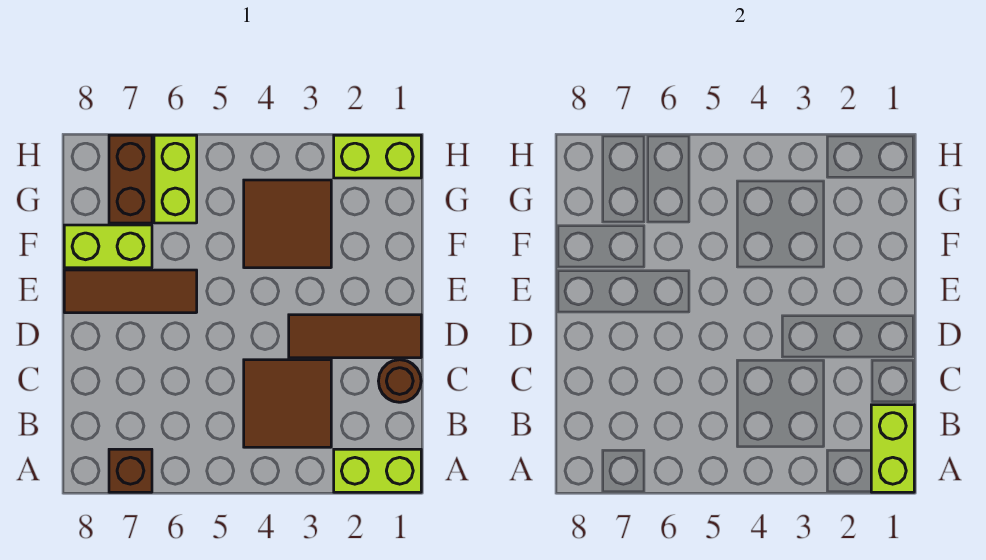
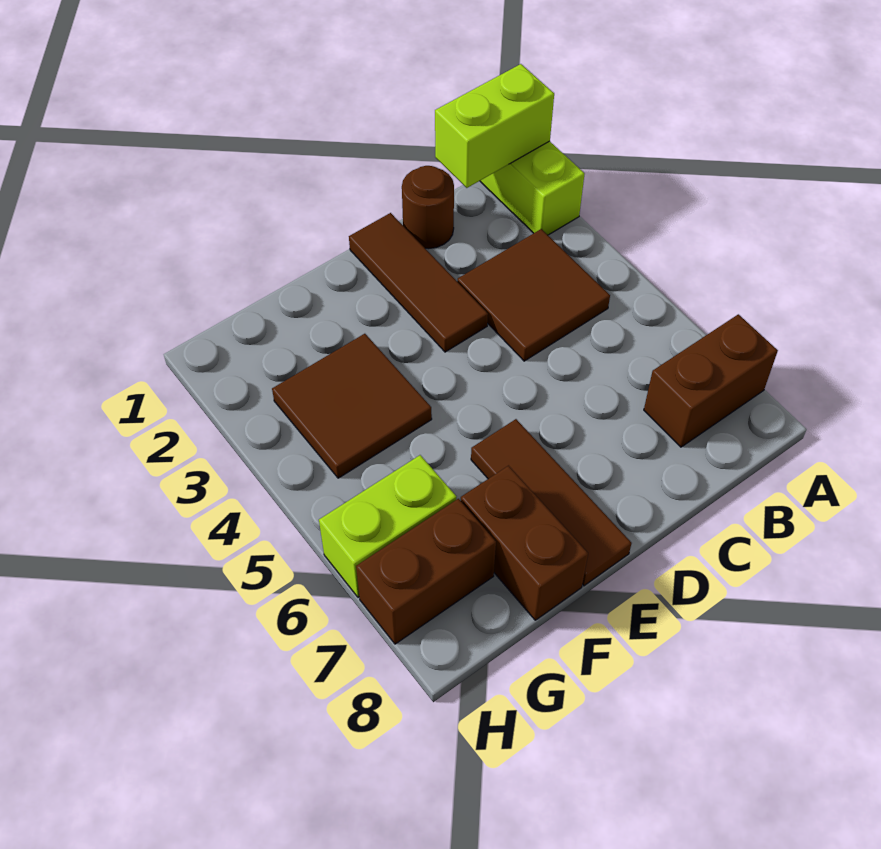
brown brick A7 level 1 -> brown brick A7:B7 level 1
lime brick F7:F8 level 1 -> brown brick F7:F8 level 1
lime brick H1:H2 level 1 -> none

